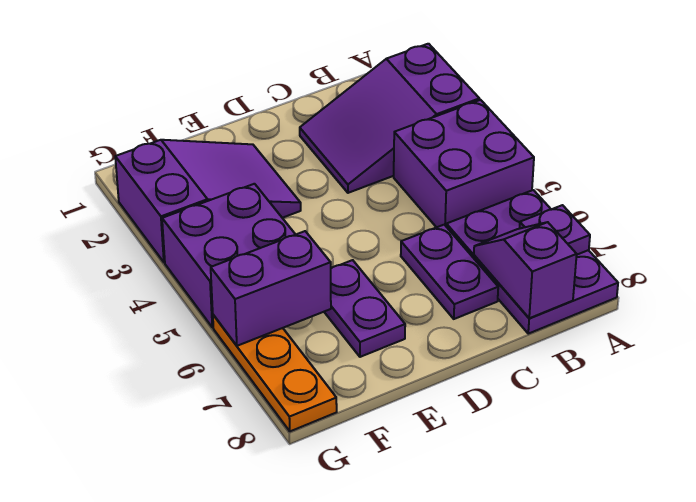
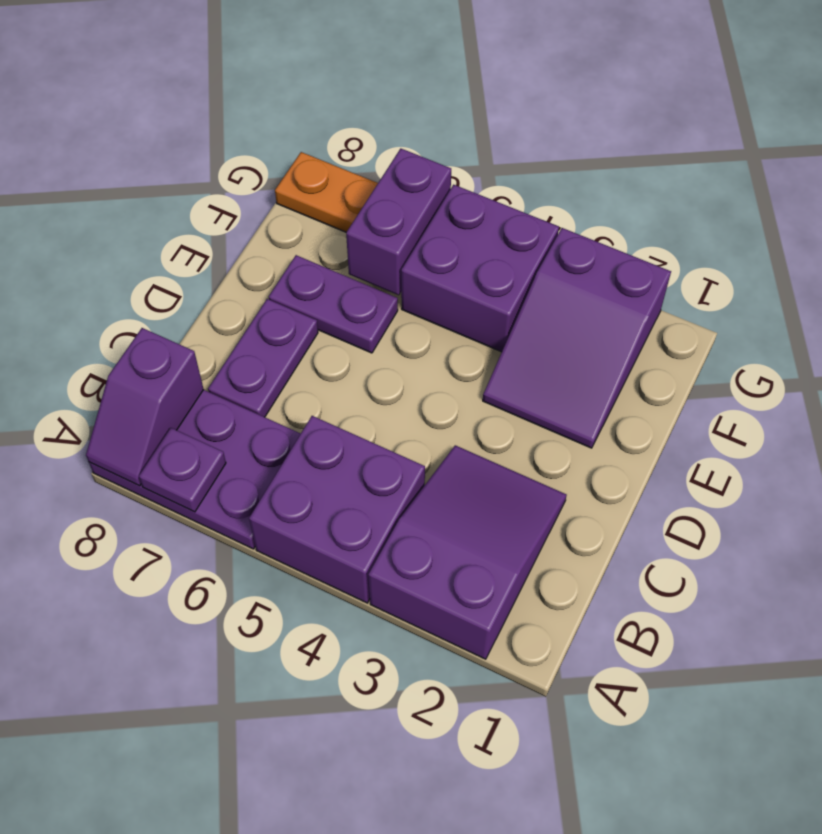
purple slope B7:B8 level 2 top 8 -> purple slope A8:B8 level 2 top B
purple plate C6:C7 level 1 -> purple plate C7:D7 level 1

